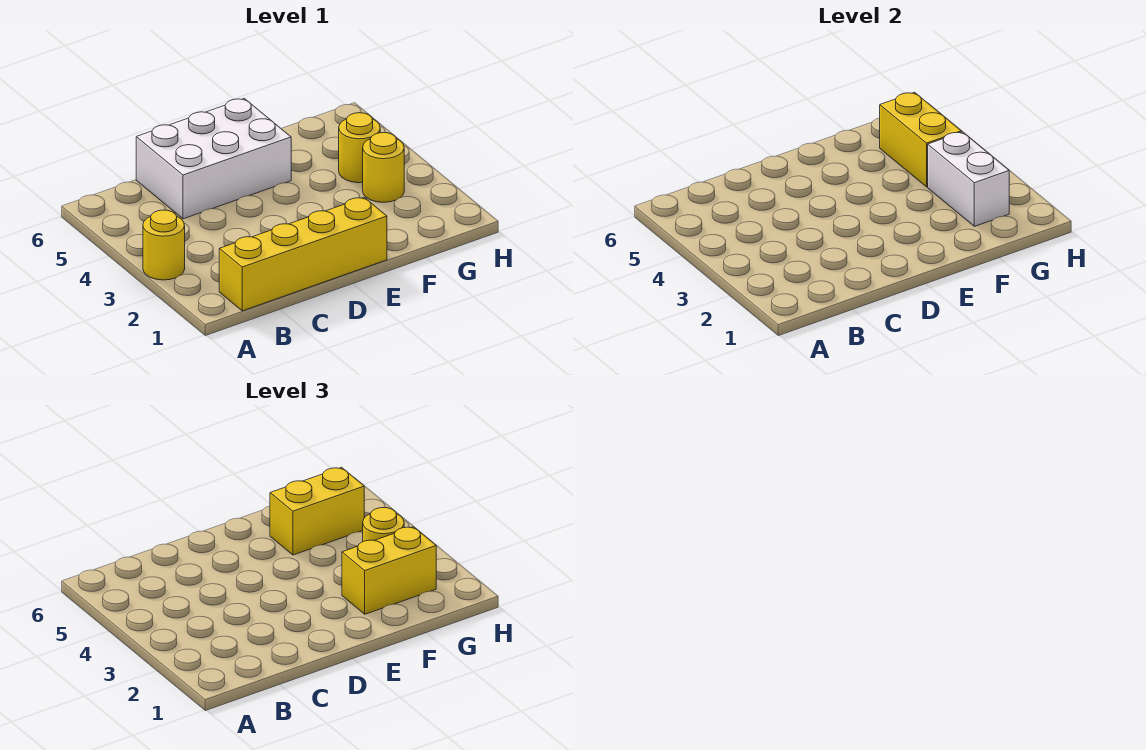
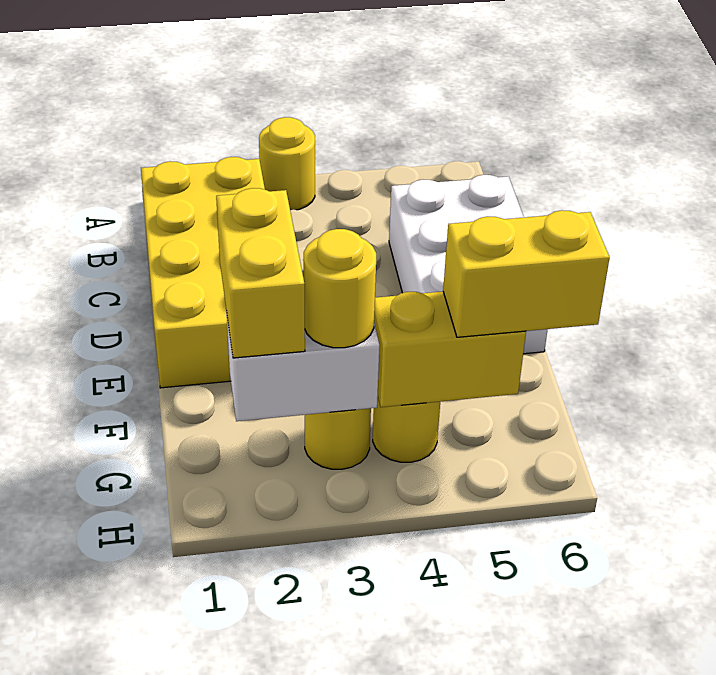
yellow brick B1:E1 level 1 -> yellow brick B1:E2 level 1
yellow brick F5:G5 level 3 -> yellow brick G5:G6 level 3

